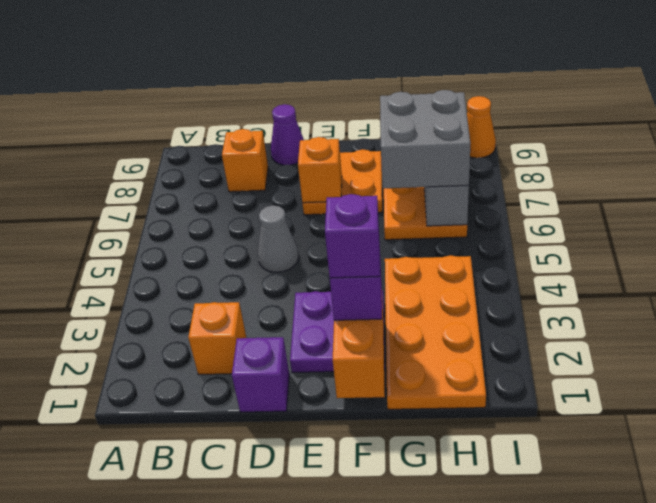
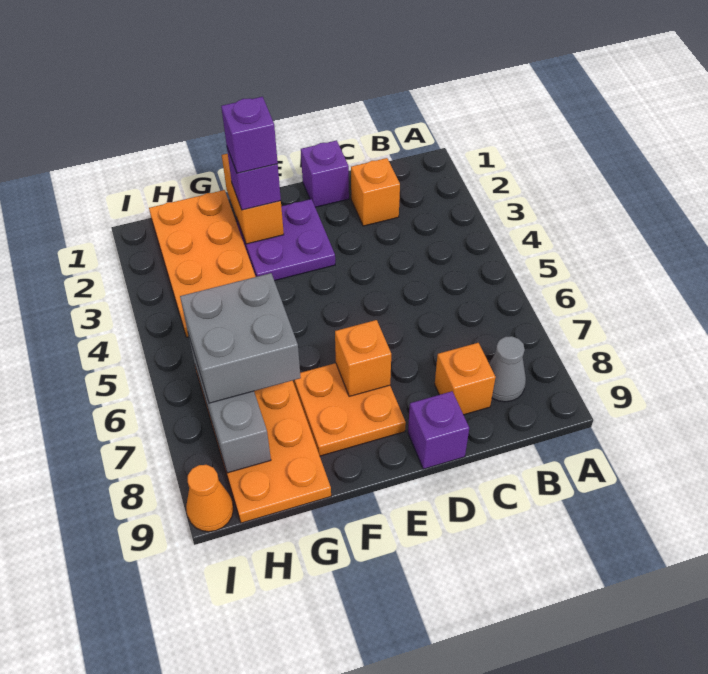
grey cone D5 level 1 -> grey cone B8 level 1
purple cone D9 level 1 -> purple brick D9 level 1

